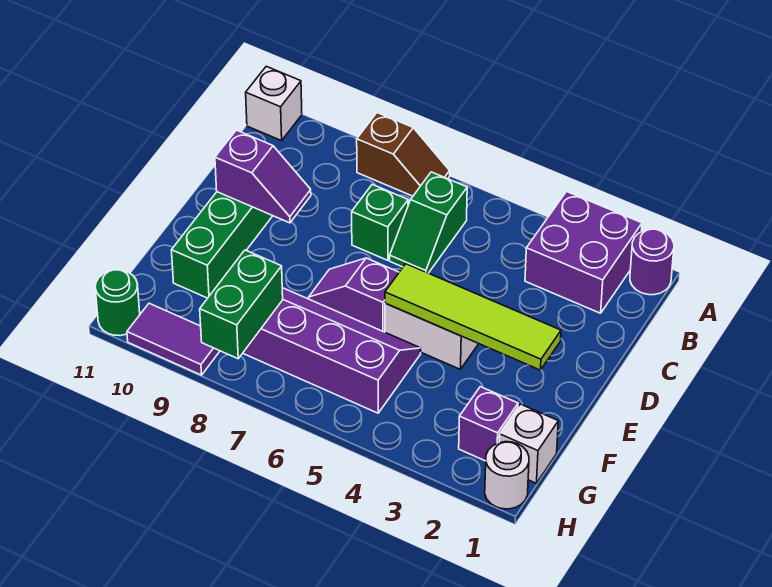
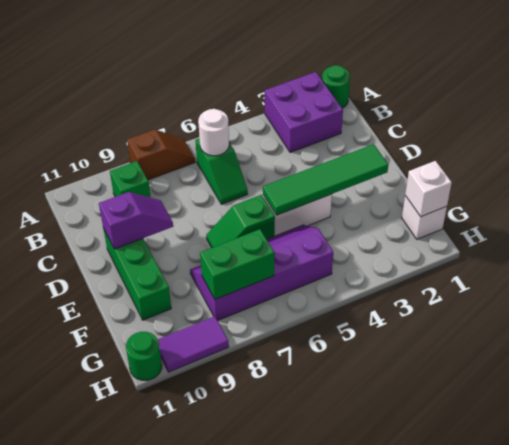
purple round brick A1 level 1 -> green round brick A1 level 1
white brick A11 level 1 -> white brick G1 level 2
green brick C7 level 1 -> green brick B9 level 1
lime tile E2:E5 level 2 -> green tile E2:E5 level 2
purple slope E6:E7 level 1 top 6 -> green slope E6:E7 level 1 top 6
purple brick G2 level 1 -> none
green brick G8:H8 level 2 -> green brick G7:G8 level 2
white round brick H1 level 1 -> white round brick B6 level 2

